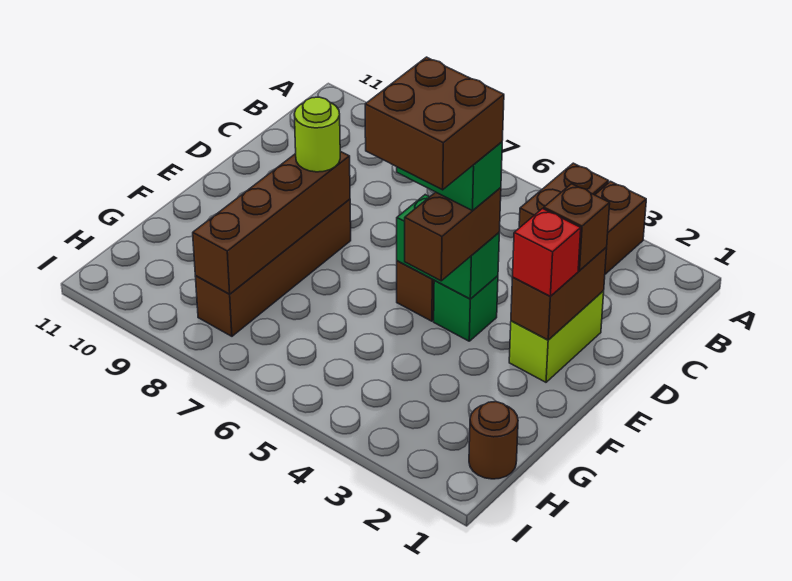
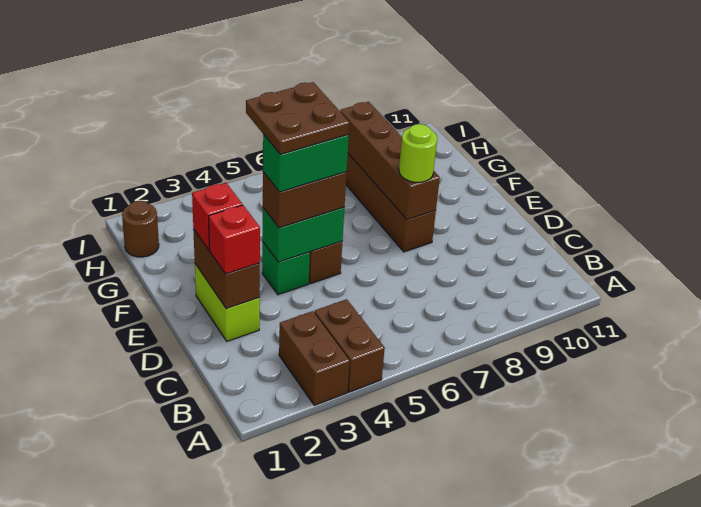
brown brick D2 level 3 -> red brick D2 level 3
brown brick E4:F4 level 3 -> brown brick E4:E5 level 3
brown brick E4:F5 level 5 -> brown plate E4:F5 level 5

